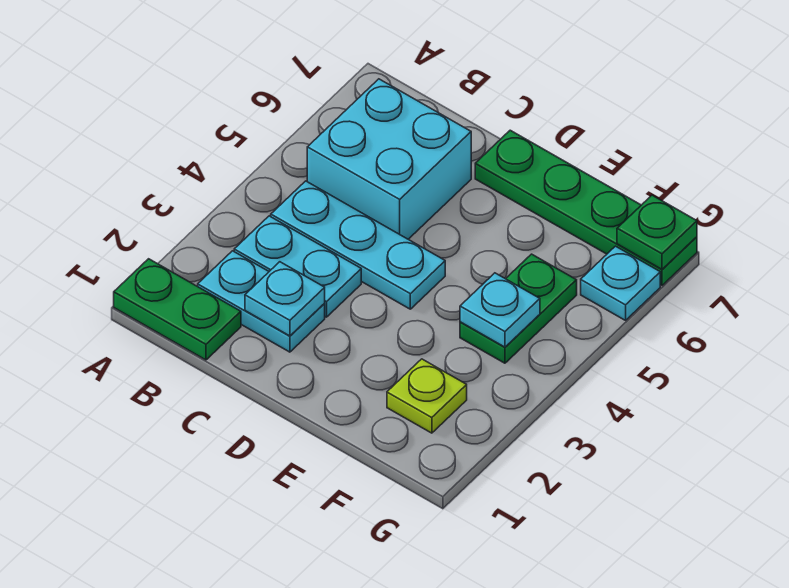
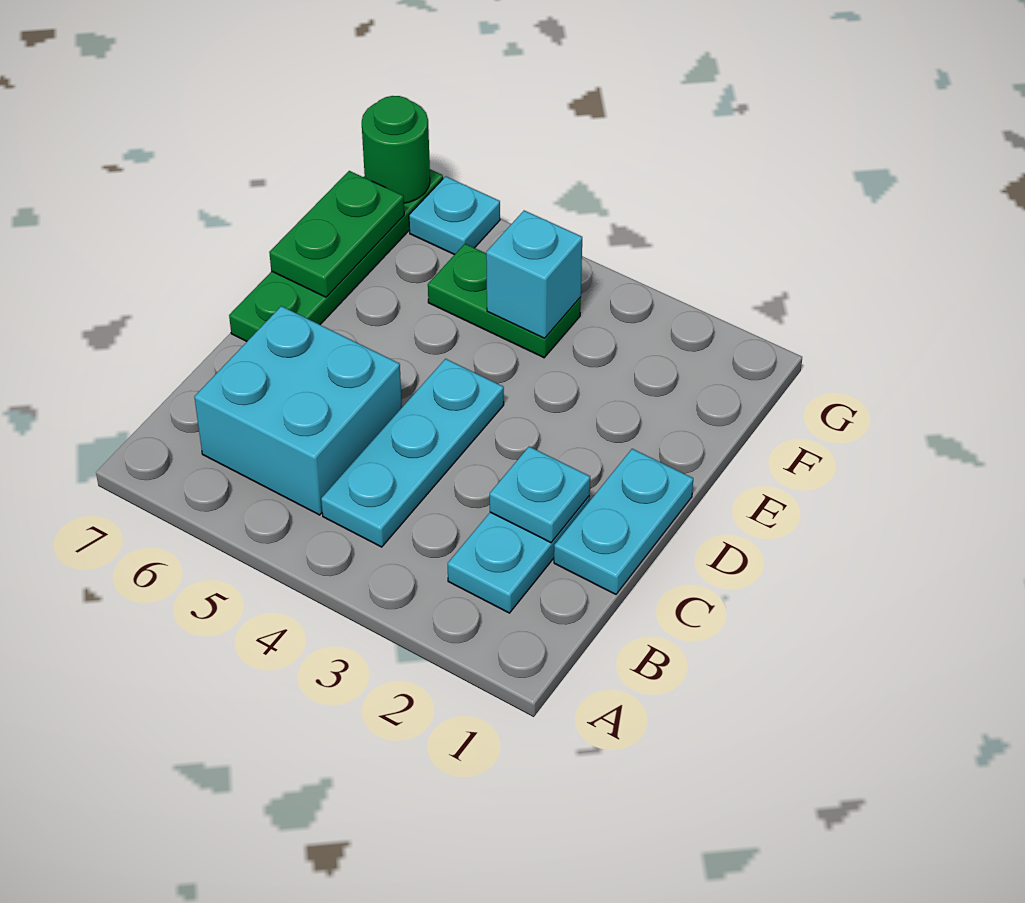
green plate A1:B1 level 1 -> green plate E7:F7 level 2
cyan plate B3:C3 level 1 -> cyan plate C1:D1 level 1
lime plate F2 level 1 -> none
cyan plate F4 level 2 -> cyan brick F4 level 2
green plate G7 level 2 -> green round brick G7 level 2

